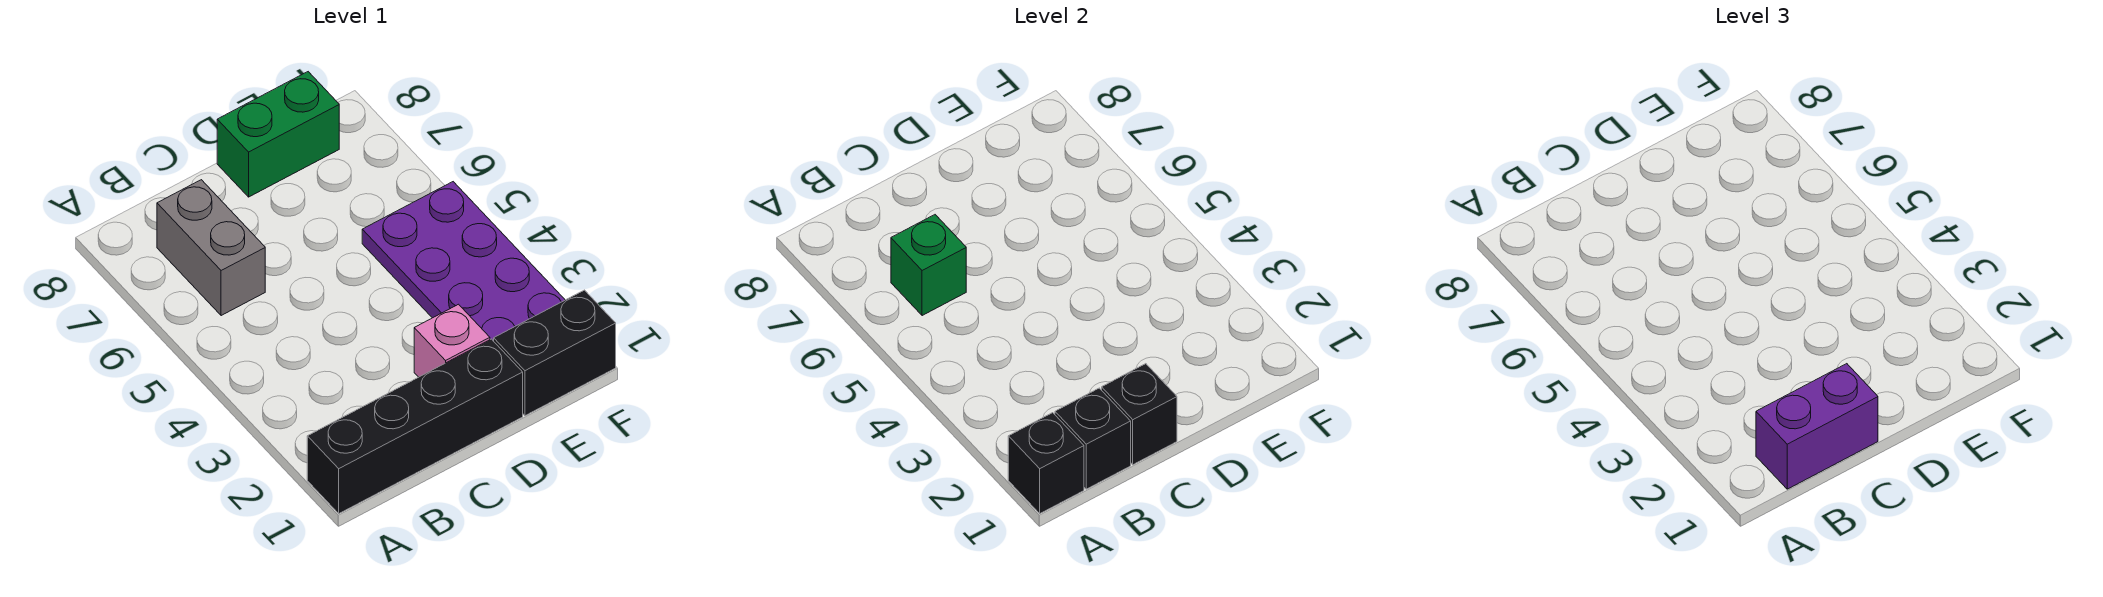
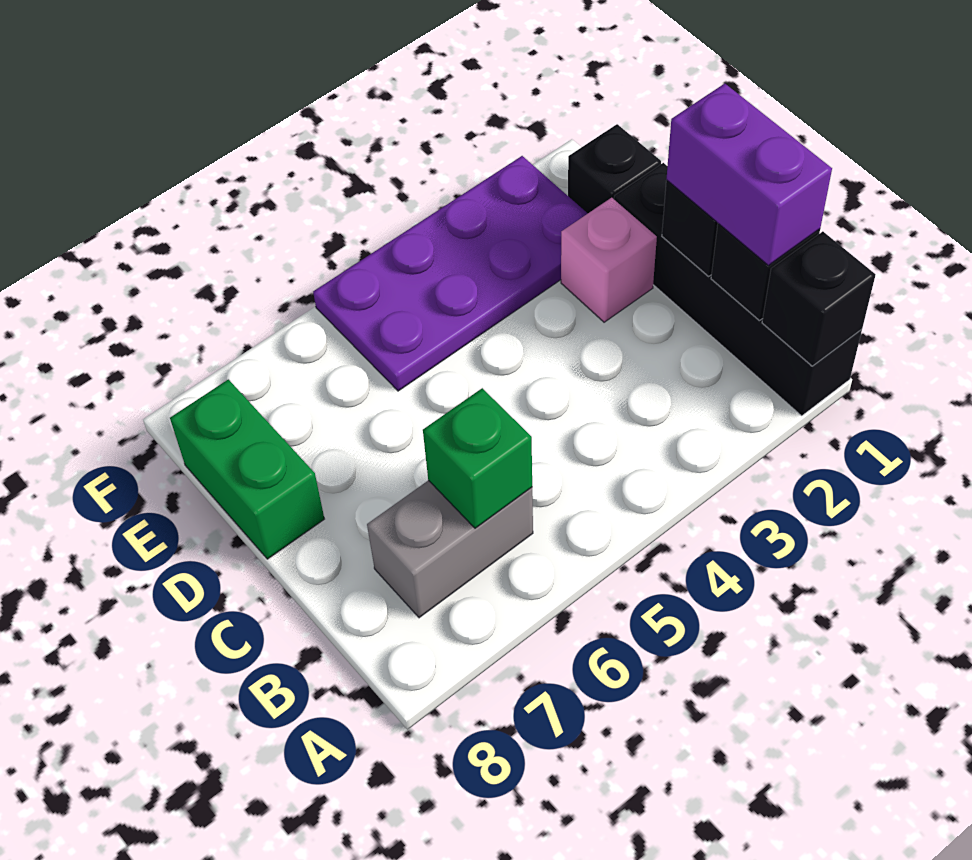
black brick E1:F1 level 1 -> black brick E1 level 1

